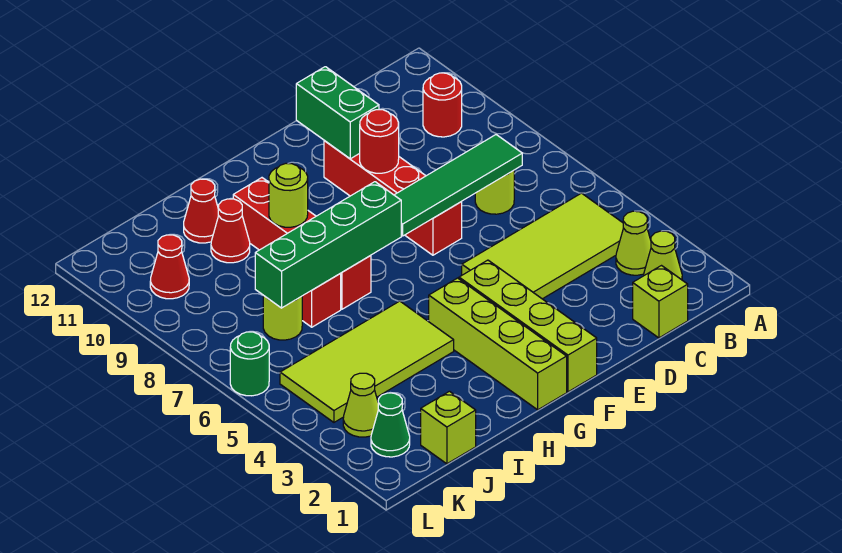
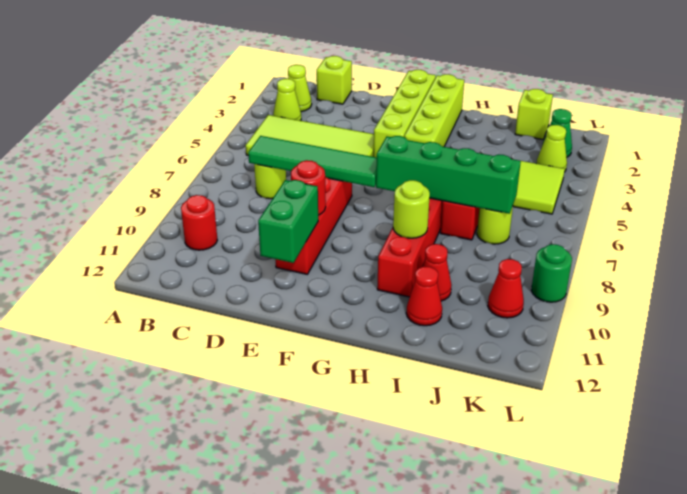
green round brick L6 level 1 -> green round brick L9 level 1

